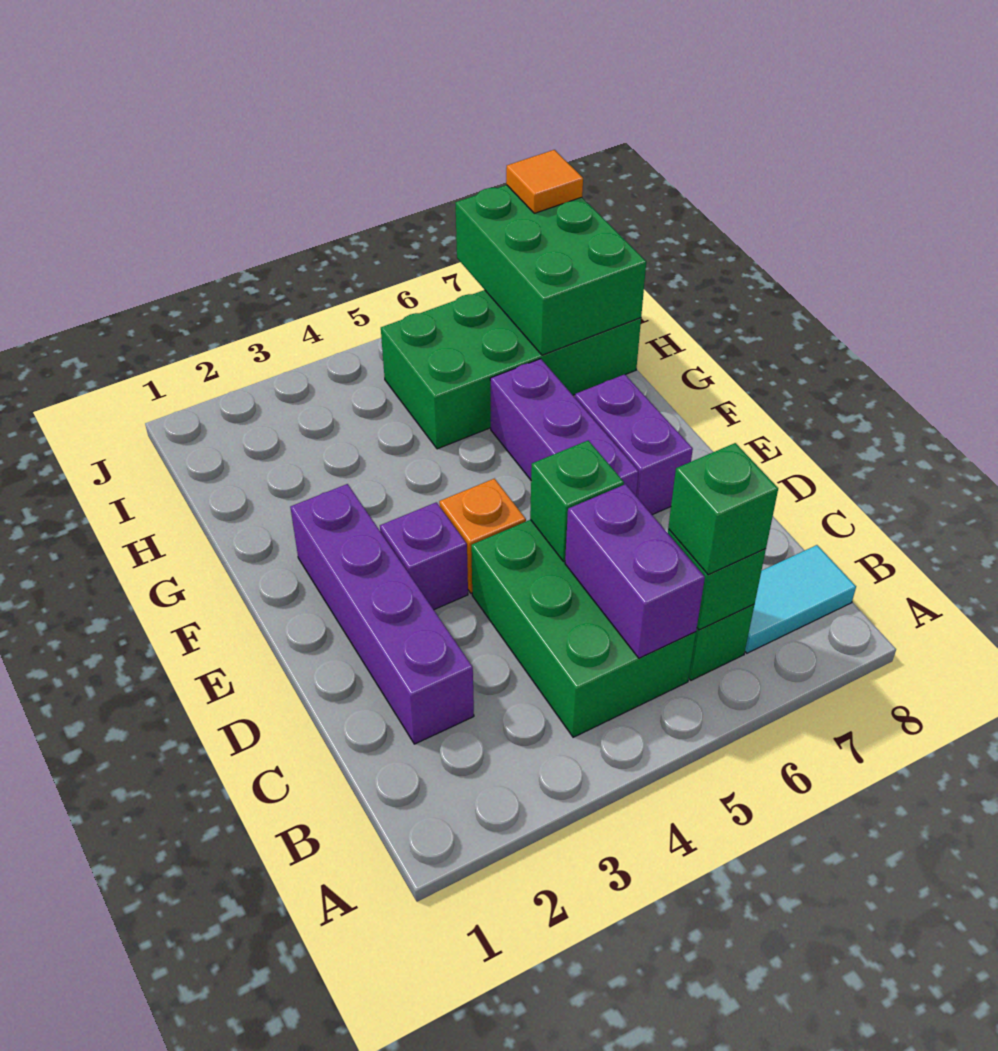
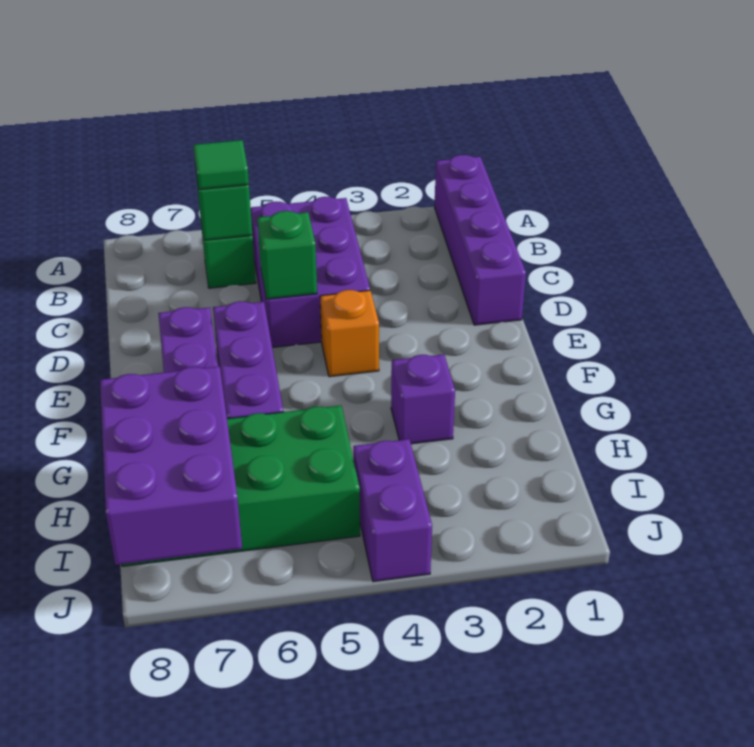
green brick B4:D5 level 1 -> purple brick B4:D5 level 1
purple brick B5:C5 level 2 -> purple brick I4:J4 level 1
green brick B6 level 3 -> green tile B6 level 3
cyan tile B7:B8 level 1 -> none
purple brick C2:F2 level 1 -> purple brick A1:D1 level 1
purple brick E3 level 1 -> purple brick G3 level 1
green brick H7:J8 level 2 -> purple brick H7:J8 level 2
orange tile J8 level 3 -> none

